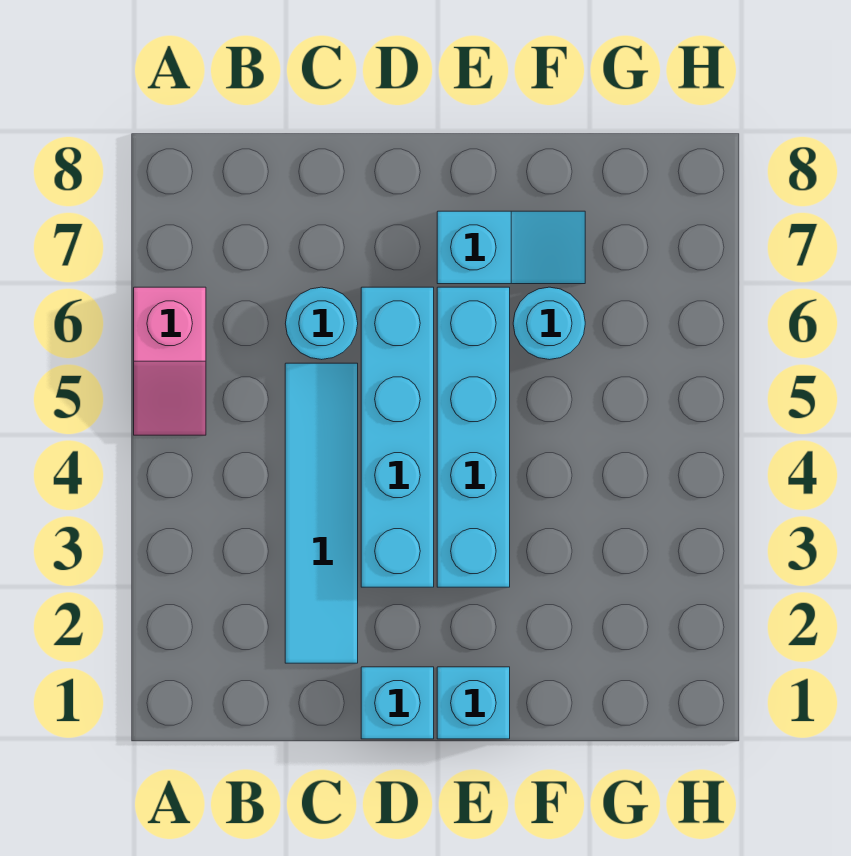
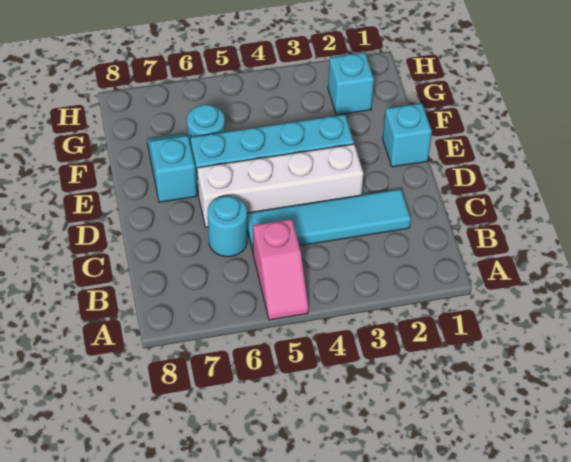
pink slope A5:A6 level 1 top 6 -> pink slope A5:B5 level 1 top B
cyan brick D1 level 1 -> cyan brick G2 level 1
cyan brick D3:D6 level 1 -> white brick D3:D6 level 1

